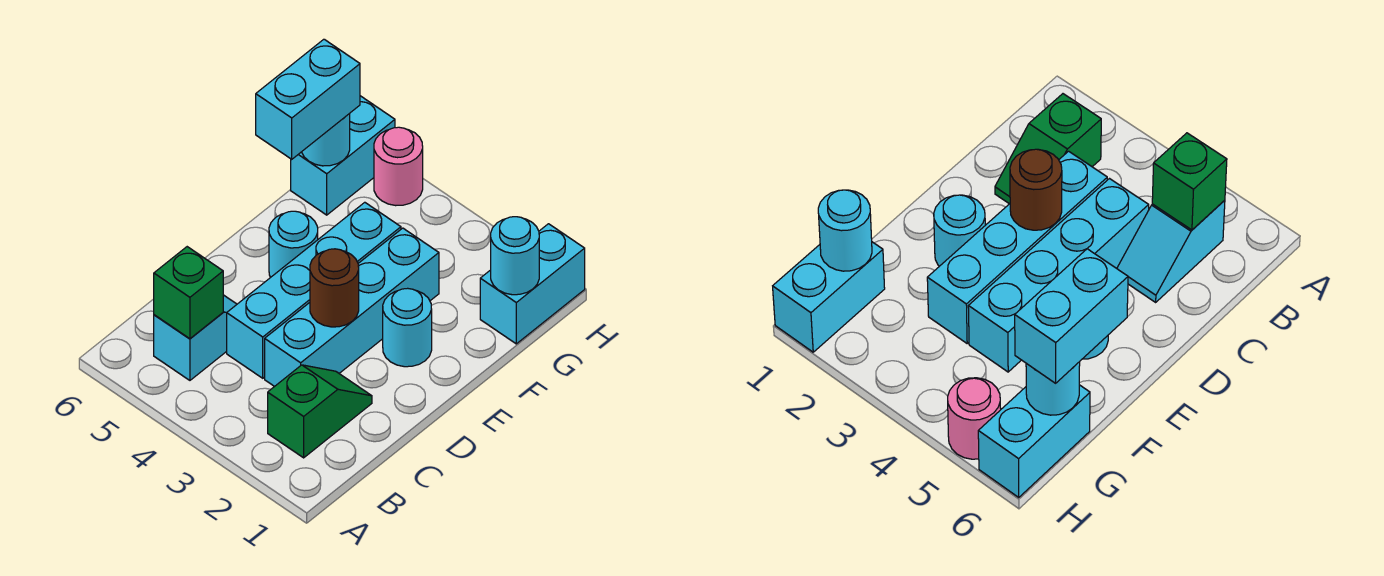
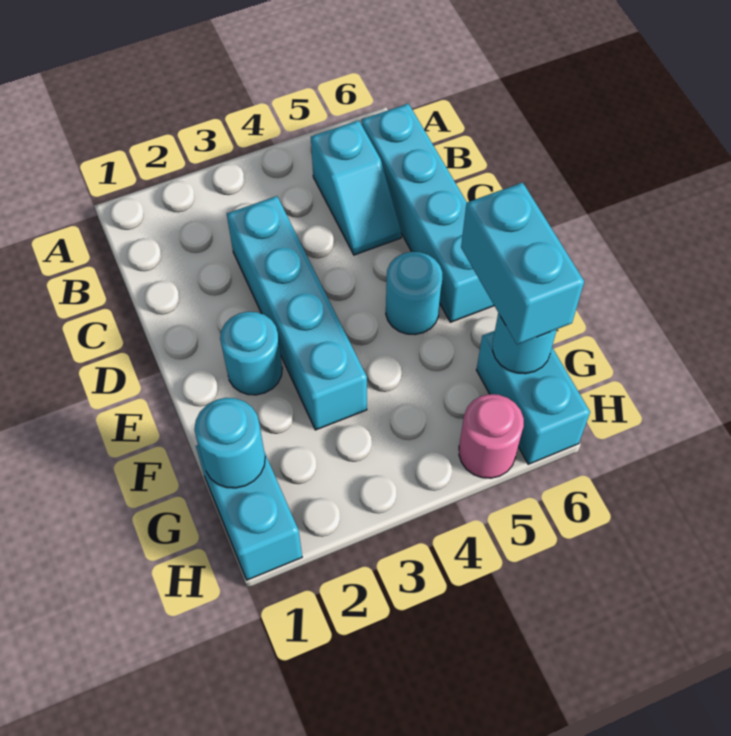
green slope B2:C2 level 1 top B -> none
green brick B5 level 2 -> none
cyan brick C4:F4 level 1 -> cyan brick B6:E6 level 1
brown round brick D3 level 2 -> none

